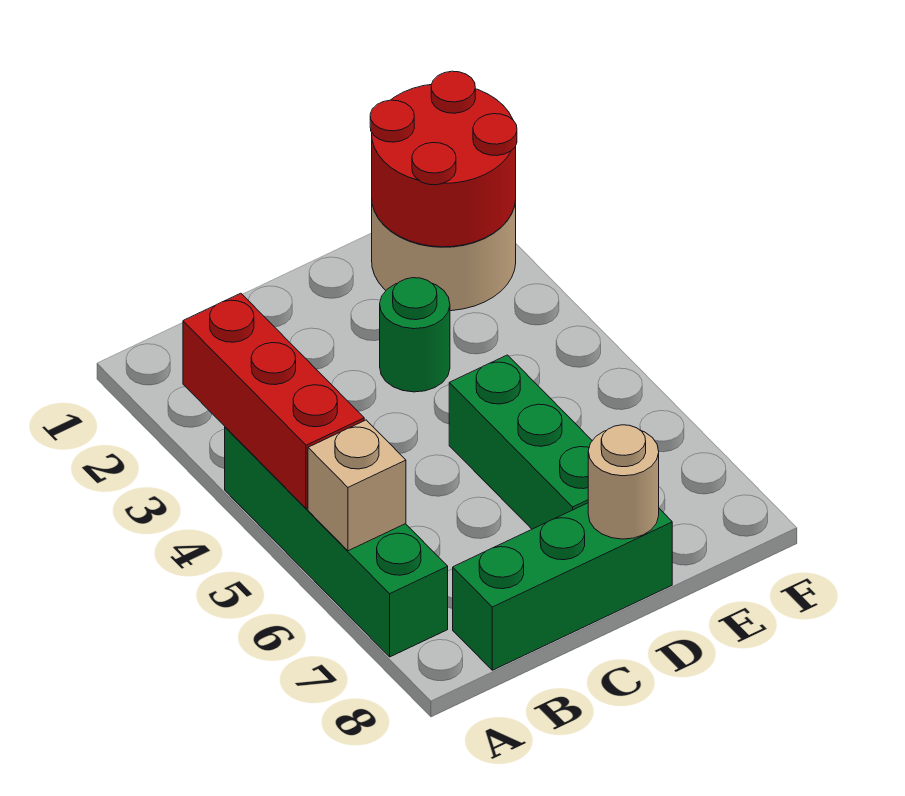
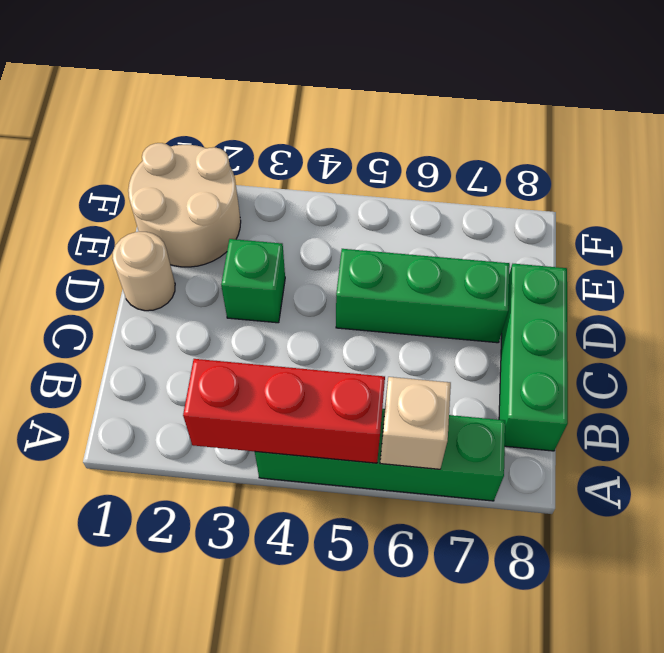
green round brick D3 level 1 -> green brick D3 level 1
tan round brick D8 level 2 -> tan round brick D1 level 1
red round brick E1:F2 level 2 -> none

